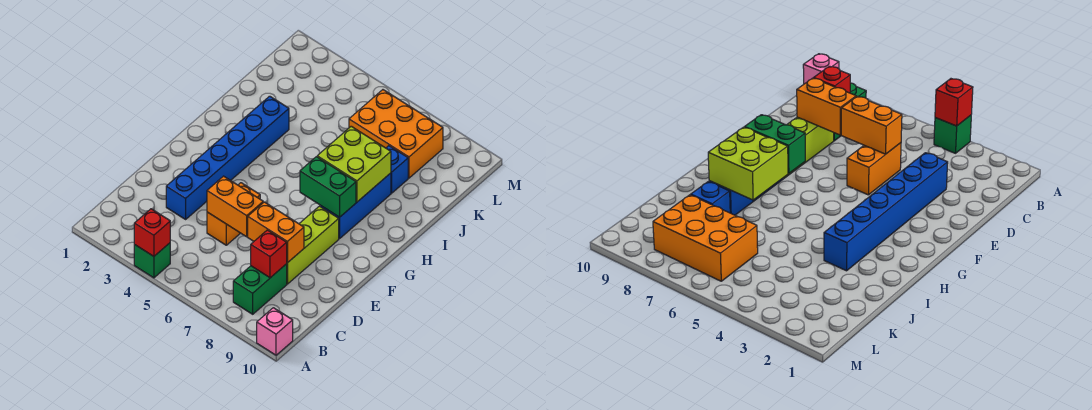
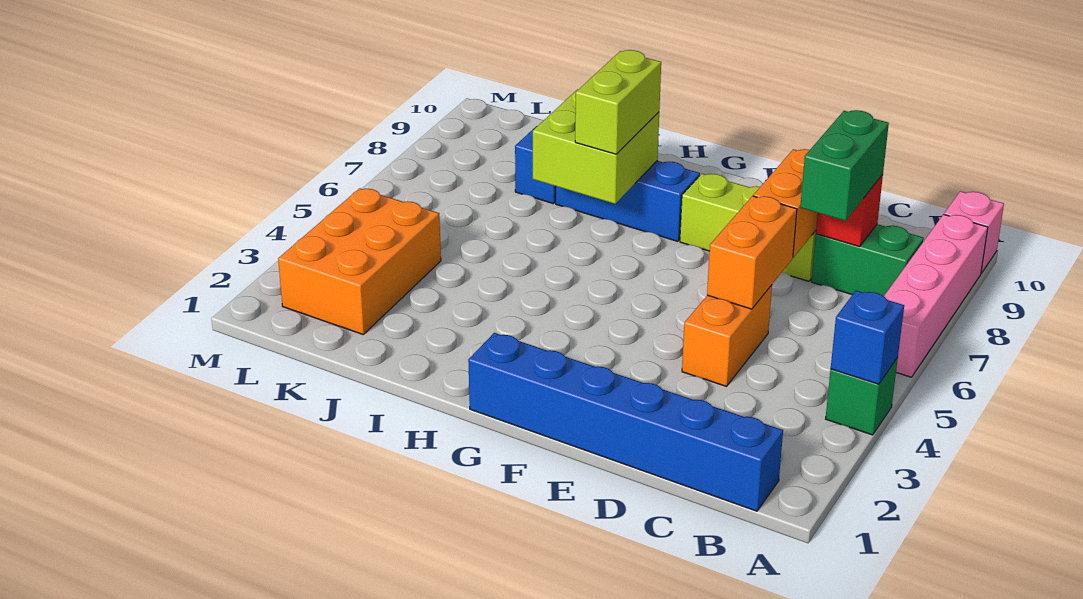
red brick A4 level 2 -> blue brick A4 level 2
none -> pink brick A6:A9 level 1
blue brick D3:I3 level 1 -> blue brick B1:G1 level 1
orange brick D5:E5 level 1 -> orange brick D4:D5 level 1
green brick G7:G8 level 2 -> green brick C7:C8 level 3
none -> lime brick H7:H8 level 3
orange brick K6:L8 level 1 -> orange brick K2:L4 level 1

